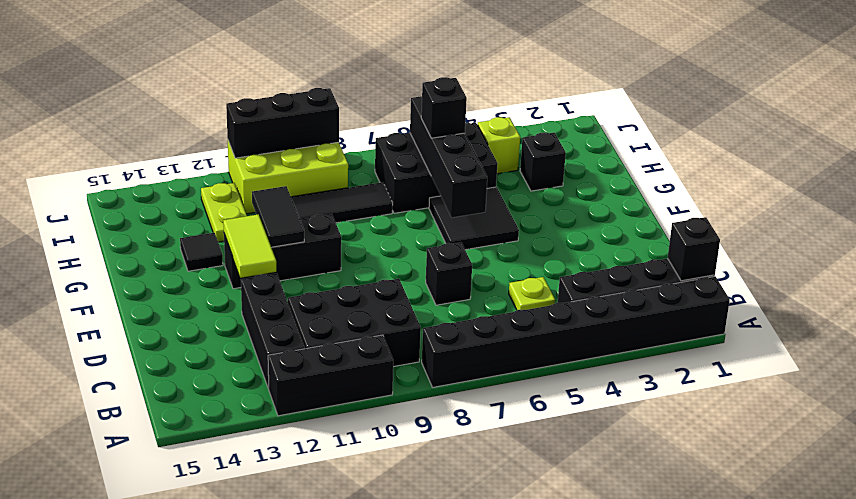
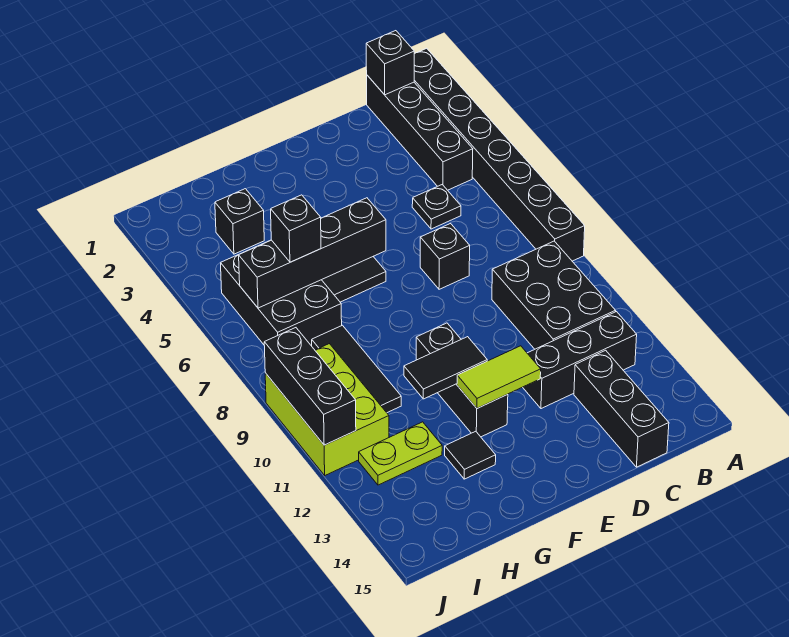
black brick A10:A12 level 1 -> black brick C13:C15 level 1
lime plate C5 level 1 -> black plate C5 level 1
lime brick I4 level 1 -> none

